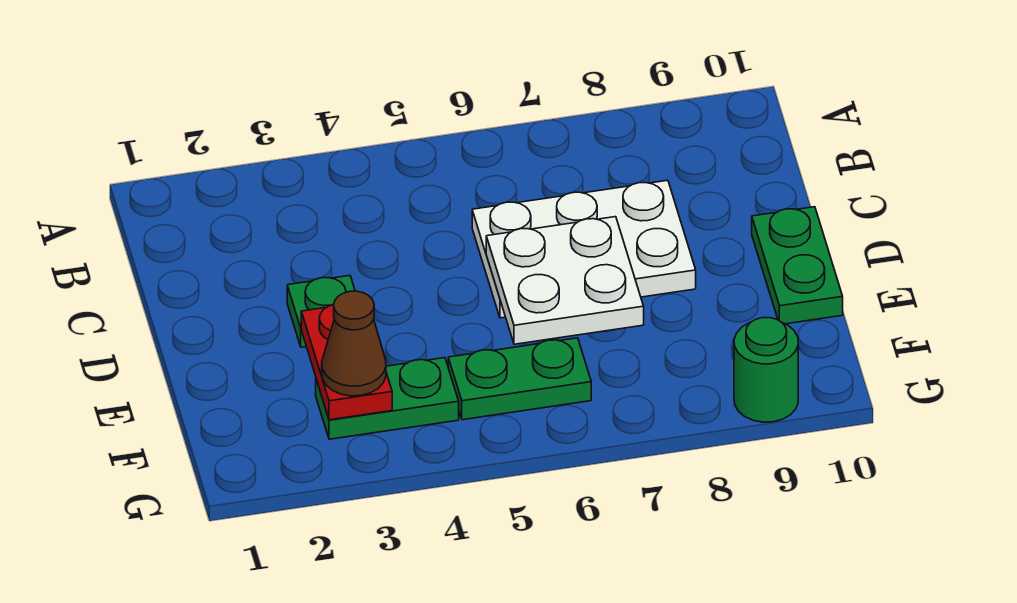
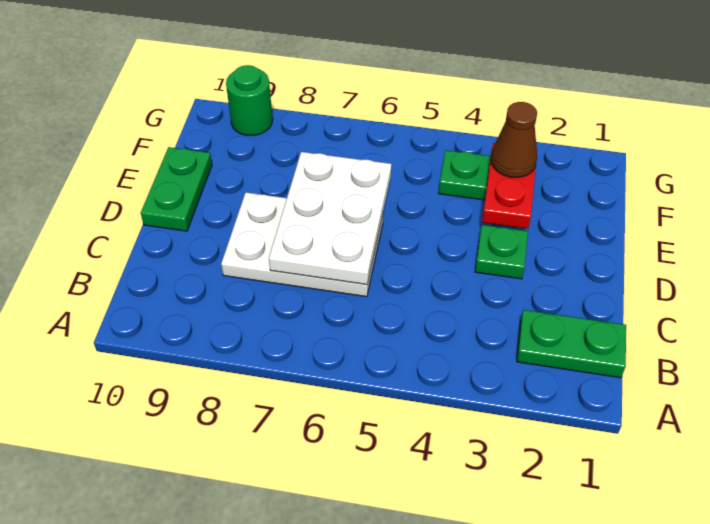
white plate D6:E7 level 2 -> white plate C6:E7 level 2
green plate F5:F6 level 1 -> green plate B1:B2 level 1

